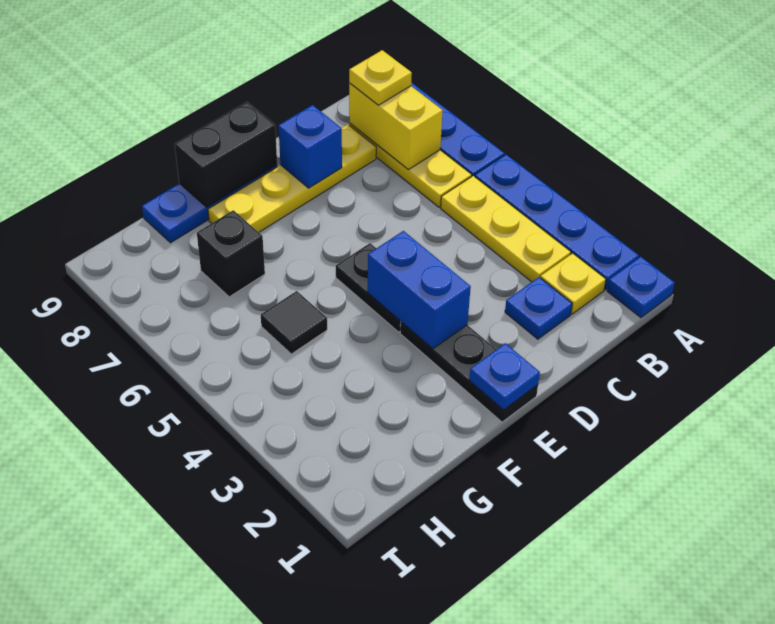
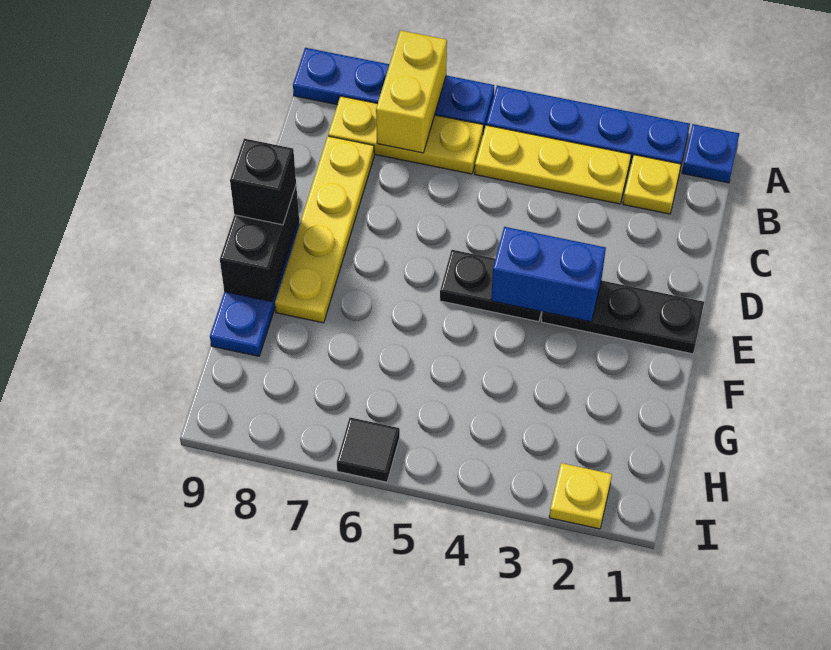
yellow brick B7:B8 level 2 -> yellow brick A7:B7 level 2
yellow plate B8 level 3 -> yellow plate I2 level 1
blue plate C2 level 1 -> none
blue brick D8 level 2 -> none
blue plate E1 level 2 -> none
black tile G5 level 1 -> black tile I6 level 1
black brick G7 level 1 -> black brick E9 level 3

